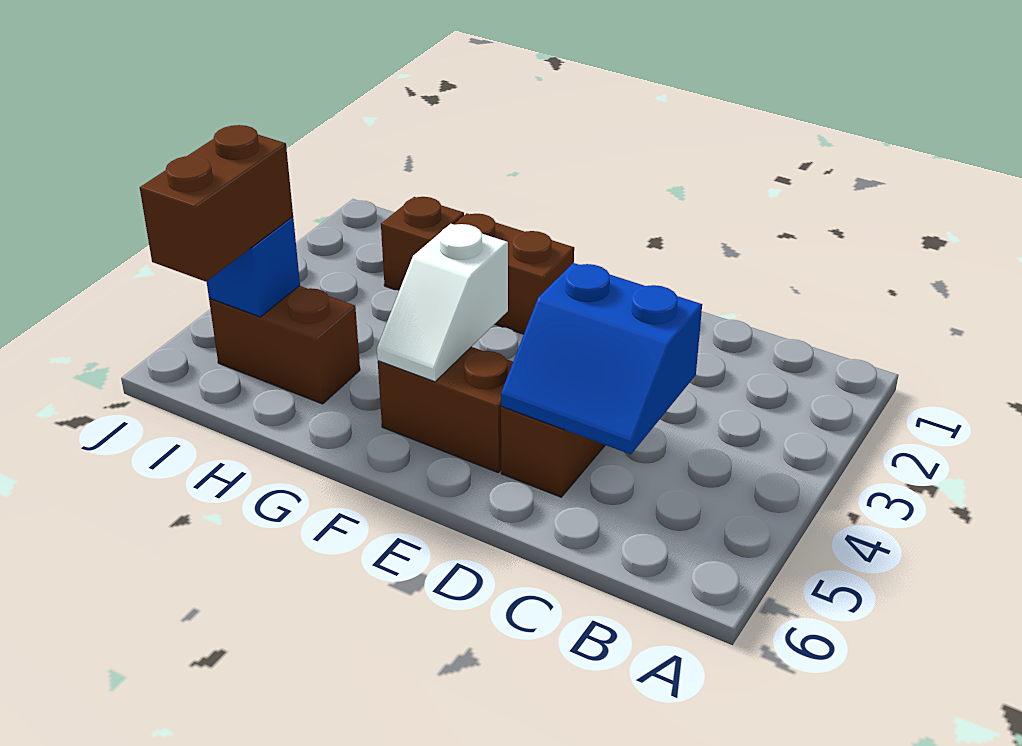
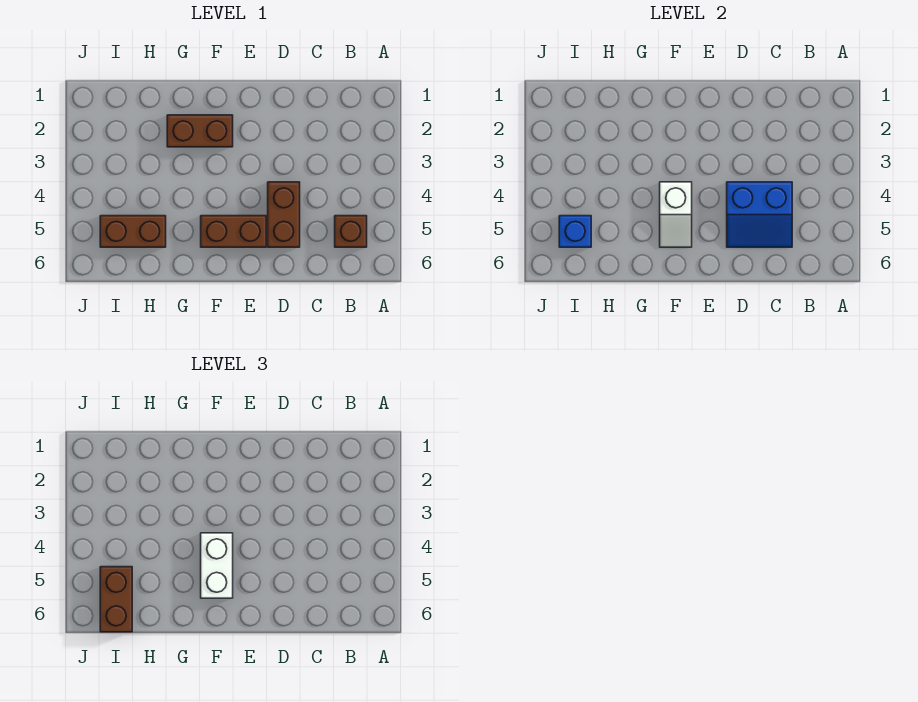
none -> white brick F4:F5 level 3
brown brick H2 level 1 -> brown brick B5 level 1

